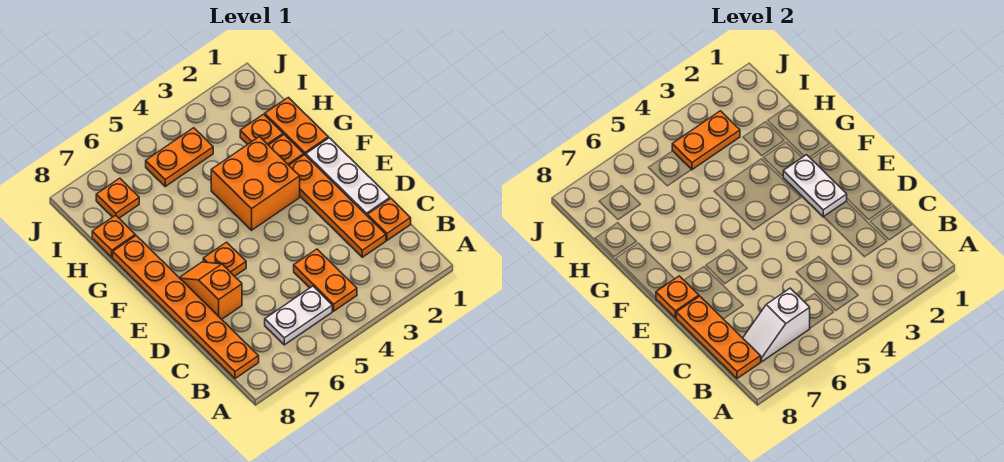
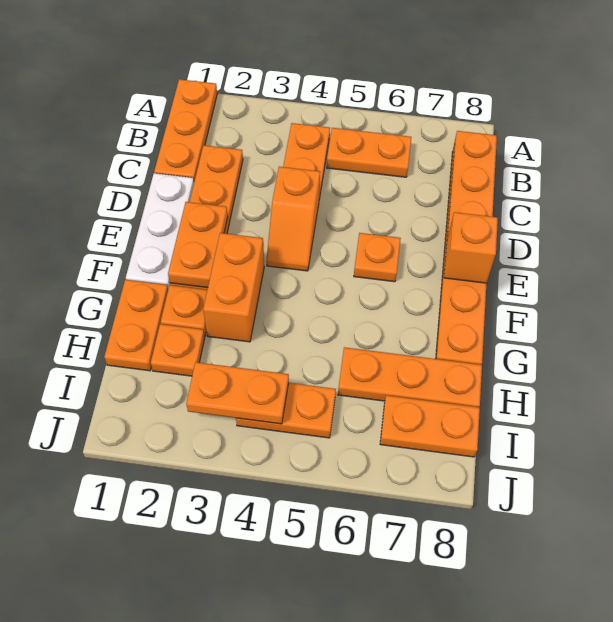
white plate B5:B6 level 1 -> orange plate B5:B6 level 1
white slope B6:B7 level 2 top 6 -> none
orange plate C1 level 1 -> orange plate A1:C1 level 1
orange slope D7:E7 level 1 top D -> orange slope D4:E4 level 1 top D
white plate E2:F2 level 2 -> orange plate E2:F2 level 2
orange plate E8 level 2 -> orange brick E8 level 2
orange brick F3:G4 level 1 -> orange brick F3:G3 level 1
orange plate H8 level 1 -> orange plate H6:H8 level 1
orange plate I7 level 1 -> orange plate I7:I8 level 1

